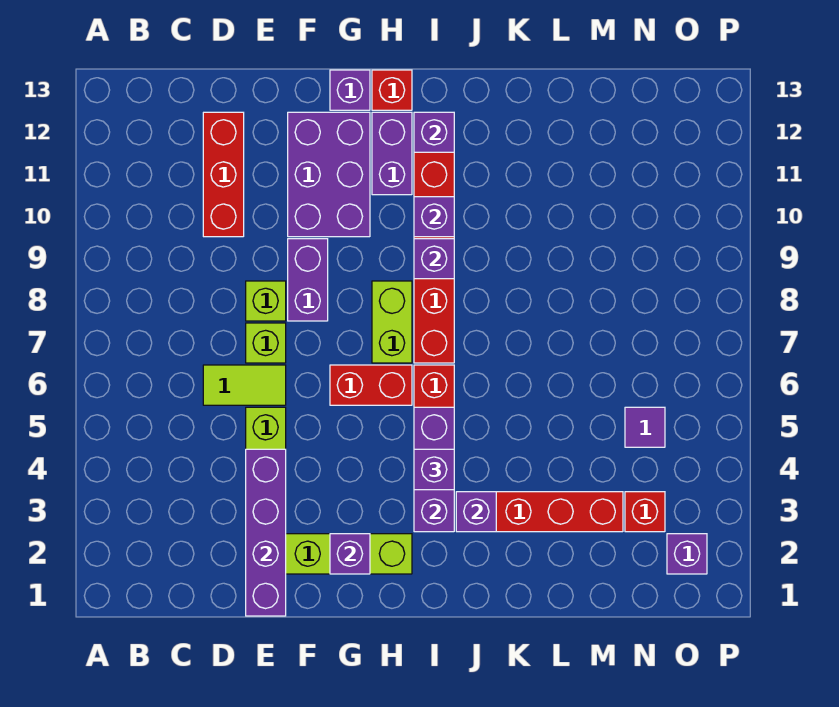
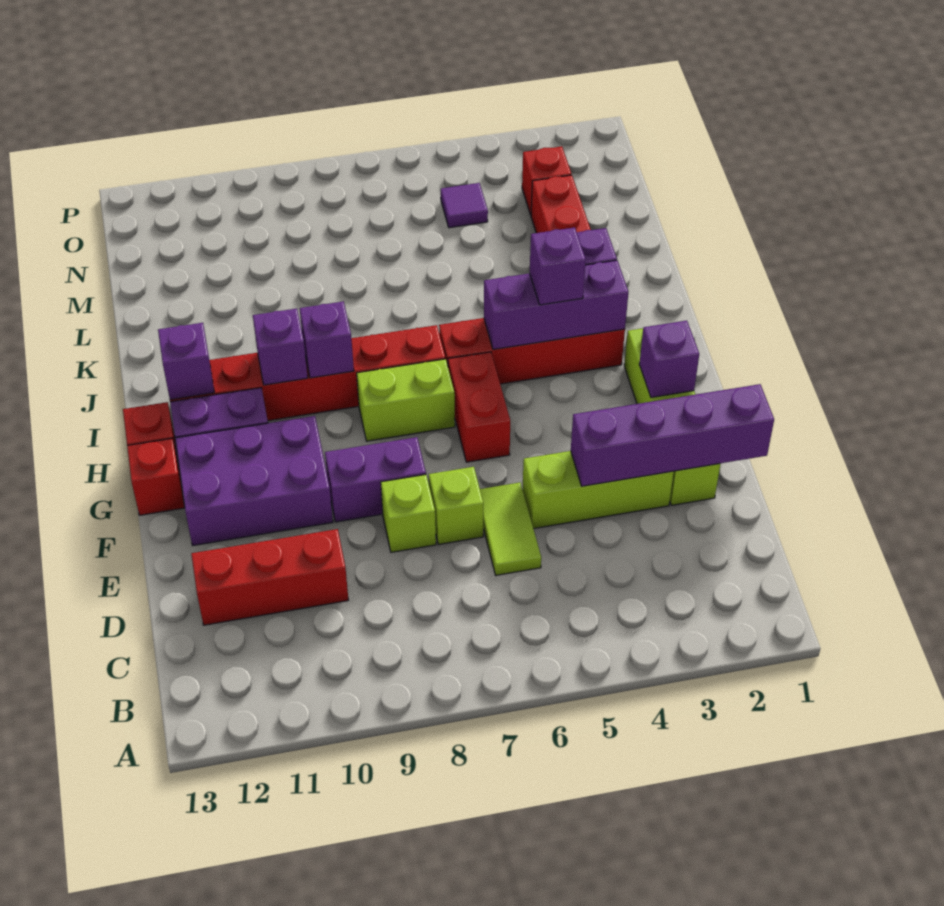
purple brick G13 level 1 -> red brick G13 level 1
purple brick O2 level 1 -> none

